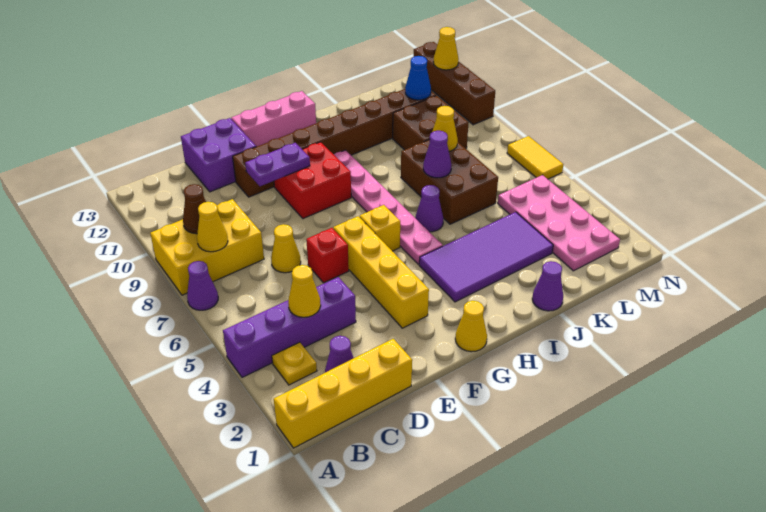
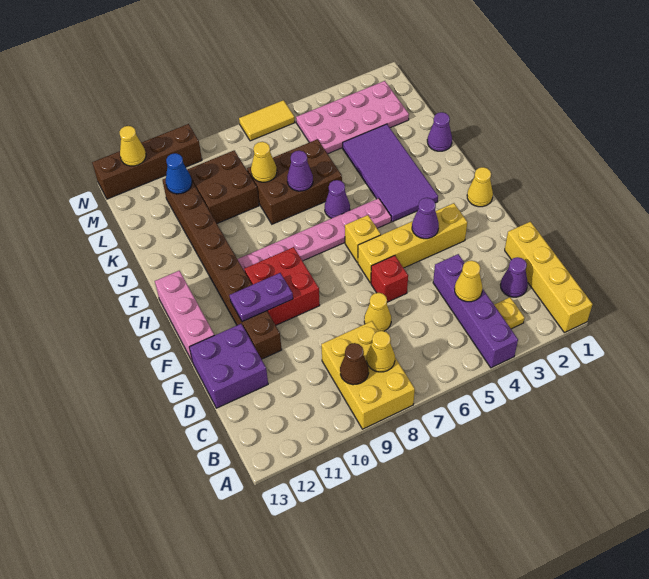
purple cone A7 level 1 -> purple cone F4 level 2
purple plate E10:F10 level 2 -> purple plate F10:F11 level 2

